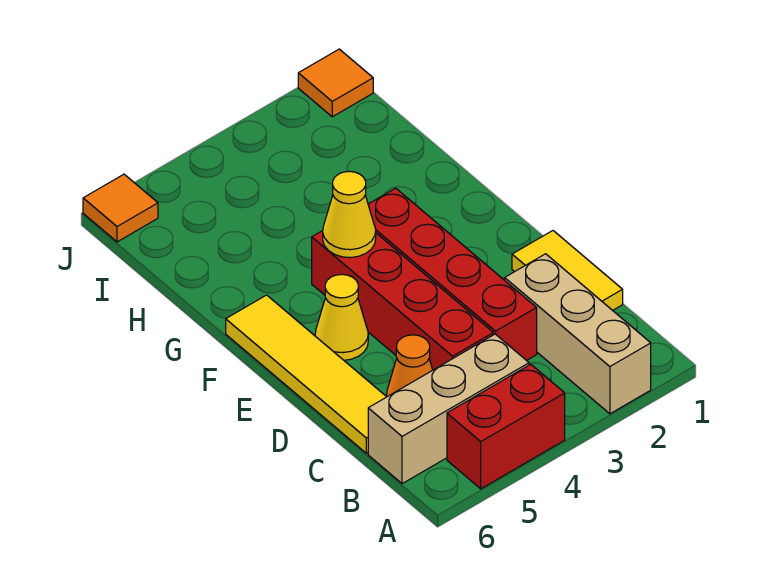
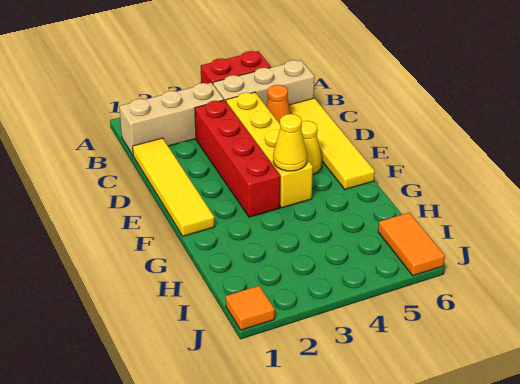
tan brick A2:C2 level 1 -> tan brick B1:B3 level 1
yellow tile C1:D1 level 1 -> yellow tile C1:F1 level 1
red brick C4:F4 level 1 -> yellow brick C4:F4 level 1
orange tile J6 level 1 -> orange tile I6:J6 level 1

